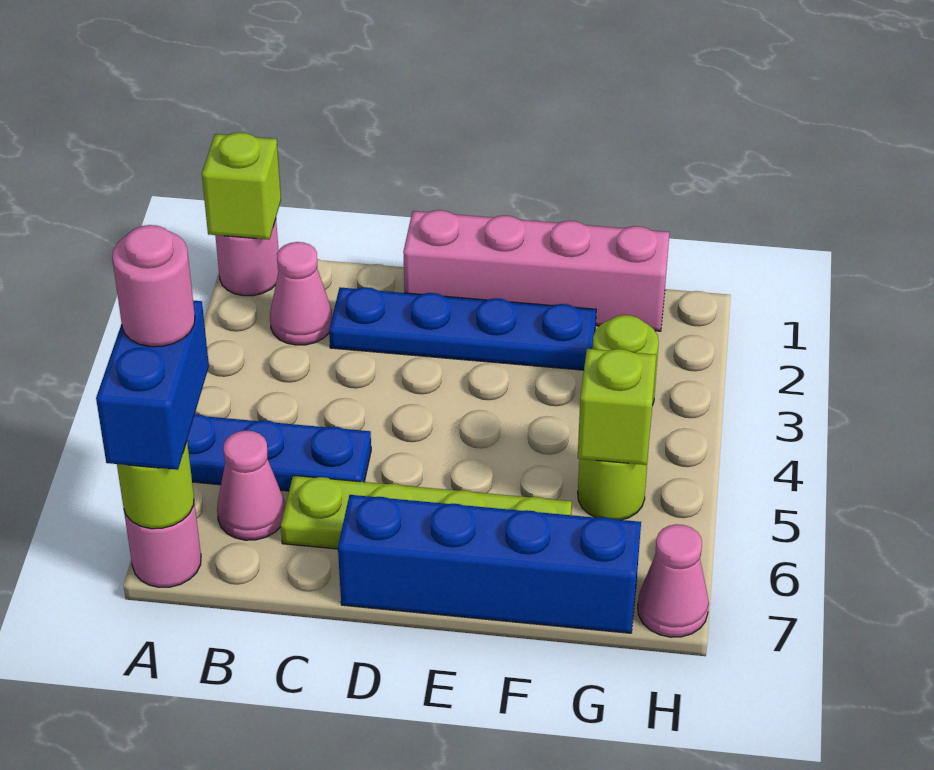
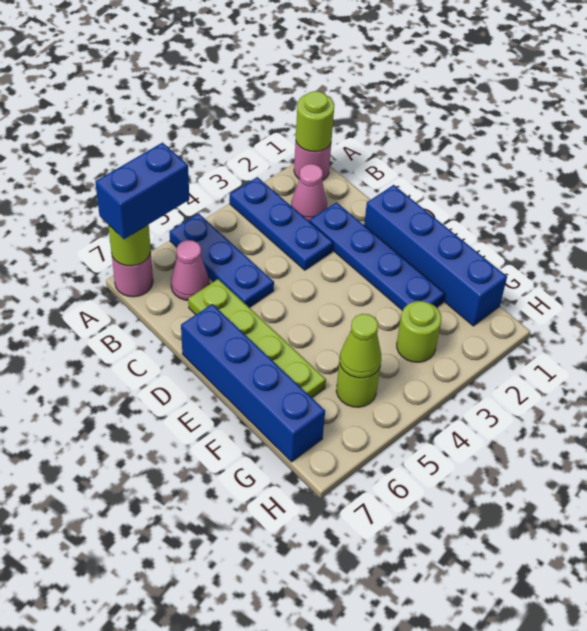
lime brick A1 level 2 -> lime round brick A1 level 2
none -> blue plate A3:C3 level 1
pink round brick A6 level 4 -> none
pink brick D1:G1 level 1 -> blue brick D1:G1 level 1
lime brick G5 level 2 -> lime cone G5 level 2
pink cone H7 level 1 -> none

